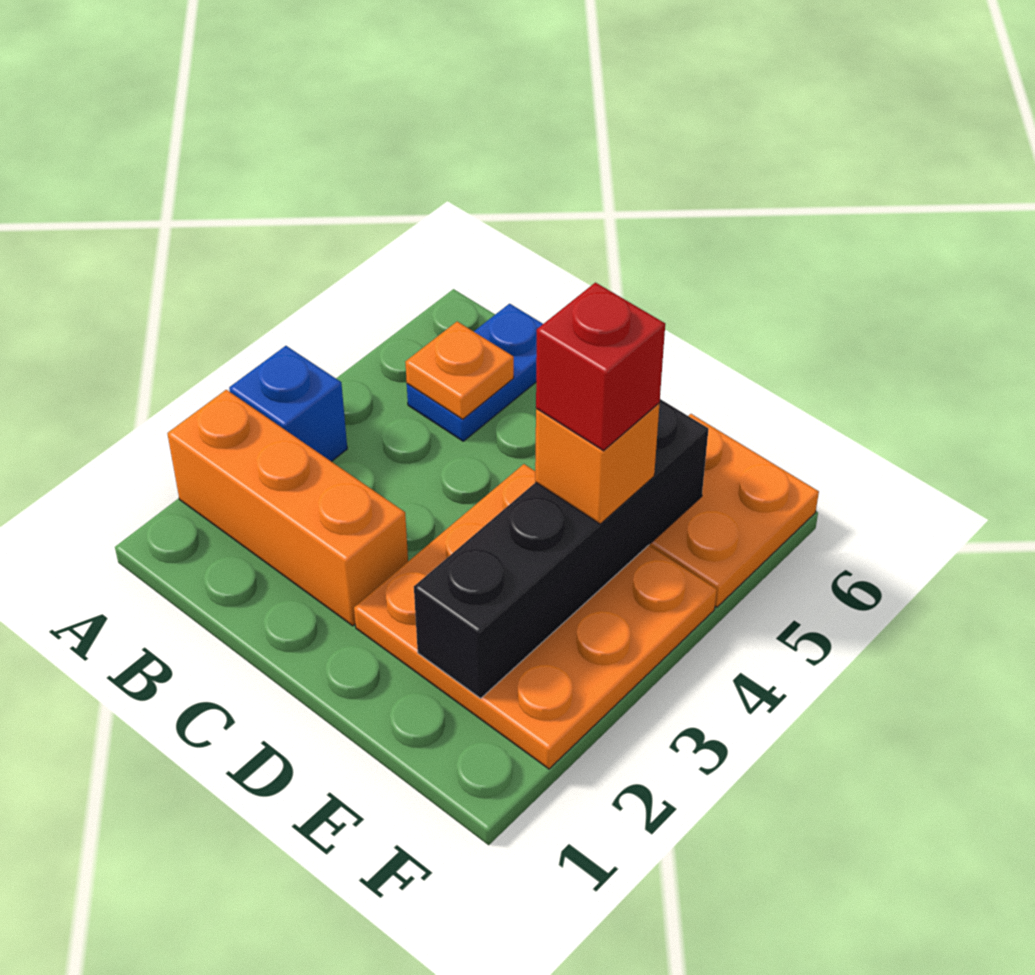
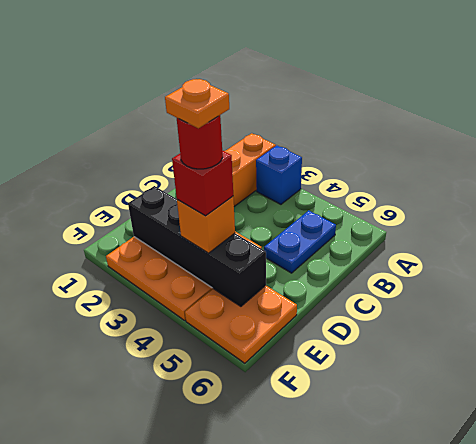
blue plate B5:B6 level 1 -> blue plate B5:C5 level 1
orange plate B5 level 2 -> orange plate E4 level 6
none -> red round brick E4 level 5

